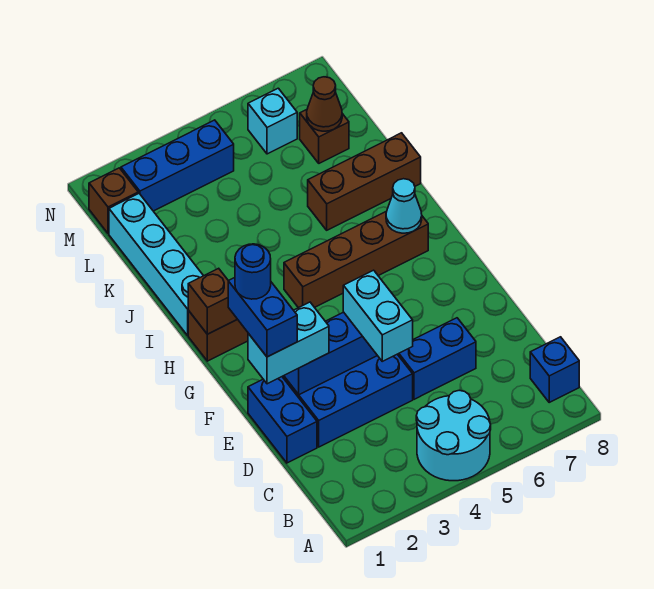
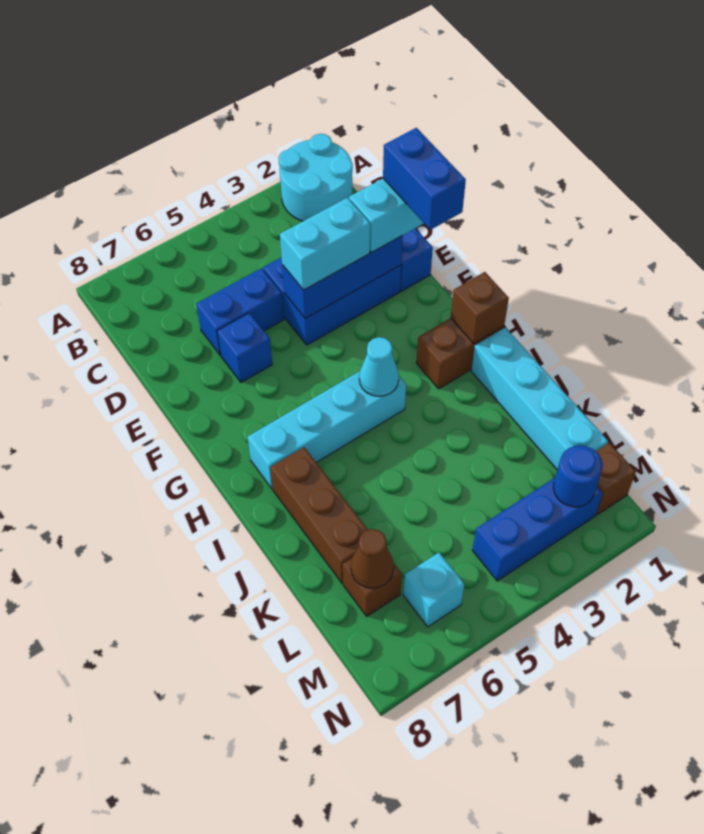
cyan round brick A4:B5 level 1 -> cyan round brick A1:B2 level 1
blue brick B8 level 1 -> blue brick E6 level 1
cyan brick D4:E4 level 3 -> cyan brick E3:E4 level 3
blue round brick F1 level 5 -> blue round brick M2 level 2
brown brick H4:H7 level 1 -> cyan brick H4:H7 level 1
cyan cone H7 level 2 -> cyan cone H4 level 2
brown brick J6:J8 level 1 -> brown brick I7:K7 level 1

